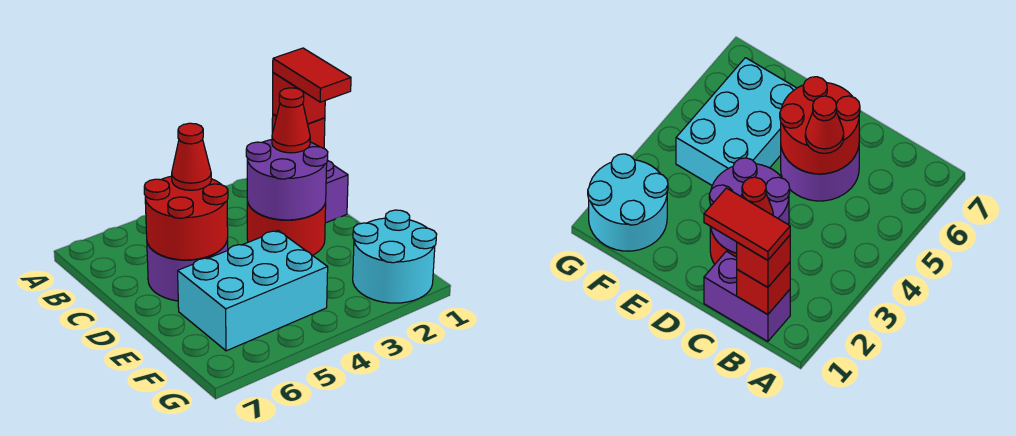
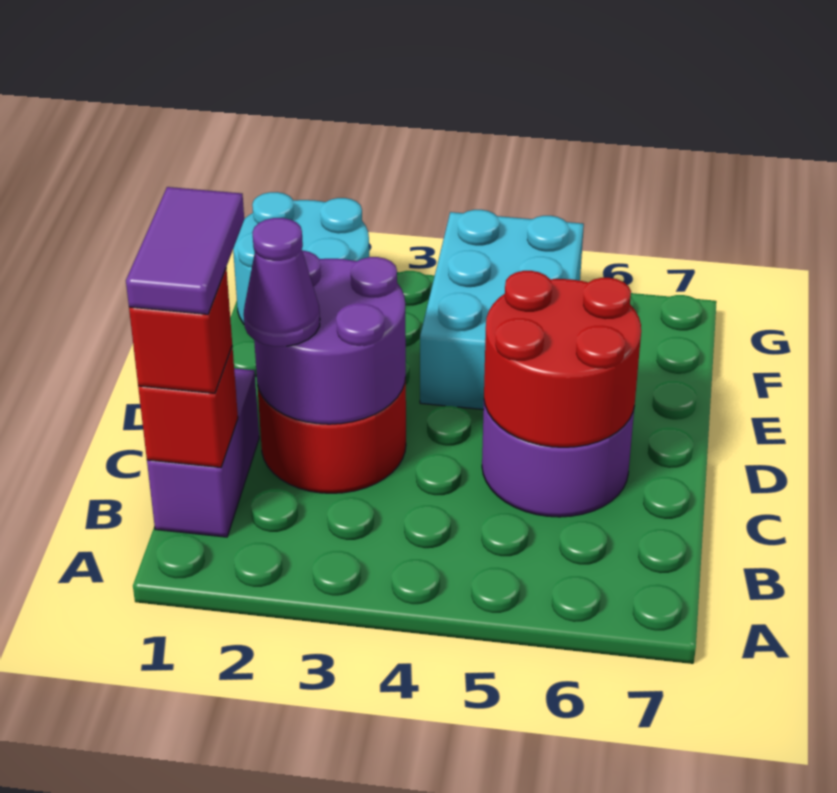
red tile B1:C1 level 4 -> purple tile B1:C1 level 4
red cone C2 level 3 -> purple cone C2 level 3
red cone C5 level 3 -> none
cyan brick E4:F6 level 1 -> cyan brick E4:G5 level 1

